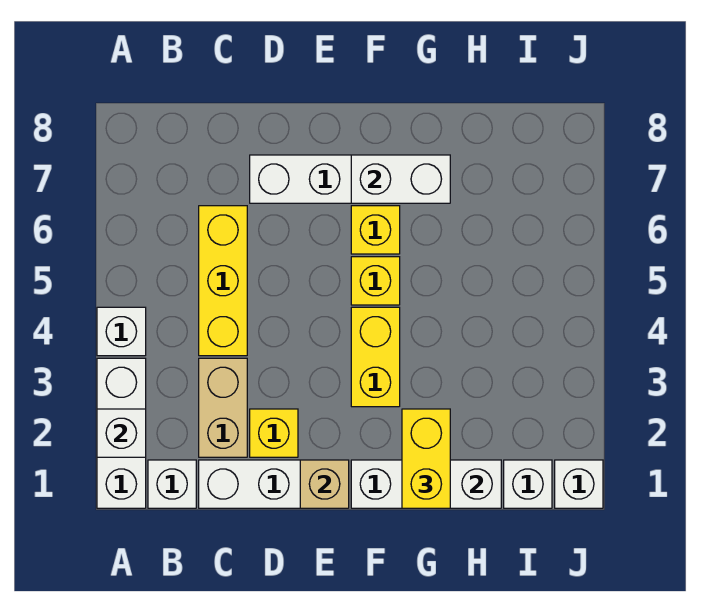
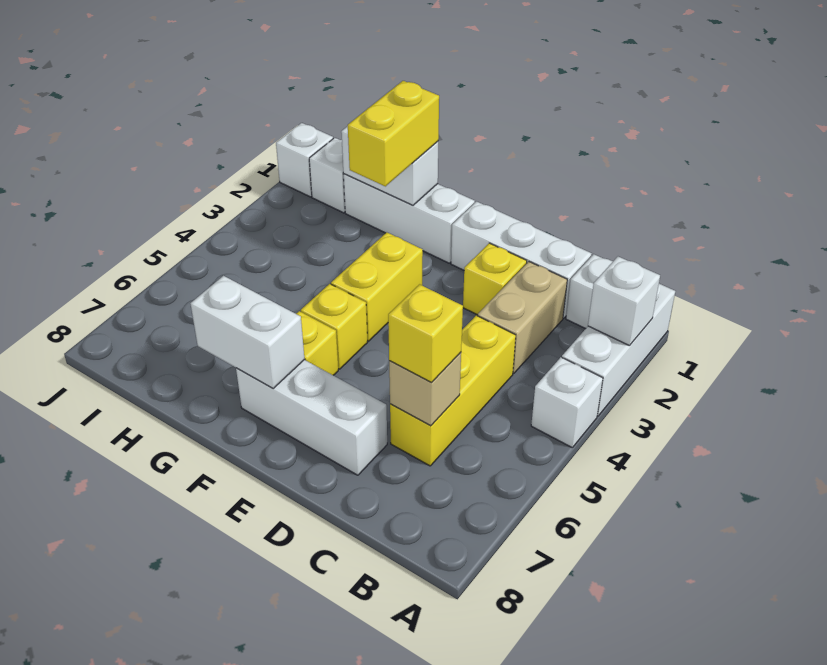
none -> yellow brick C6 level 3
tan brick E1 level 2 -> tan brick C6 level 2

